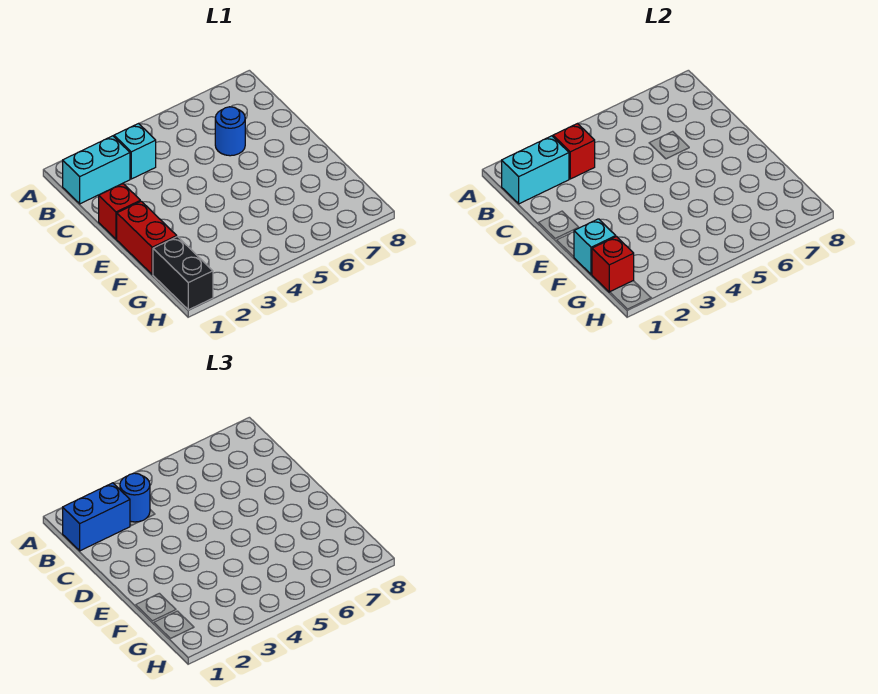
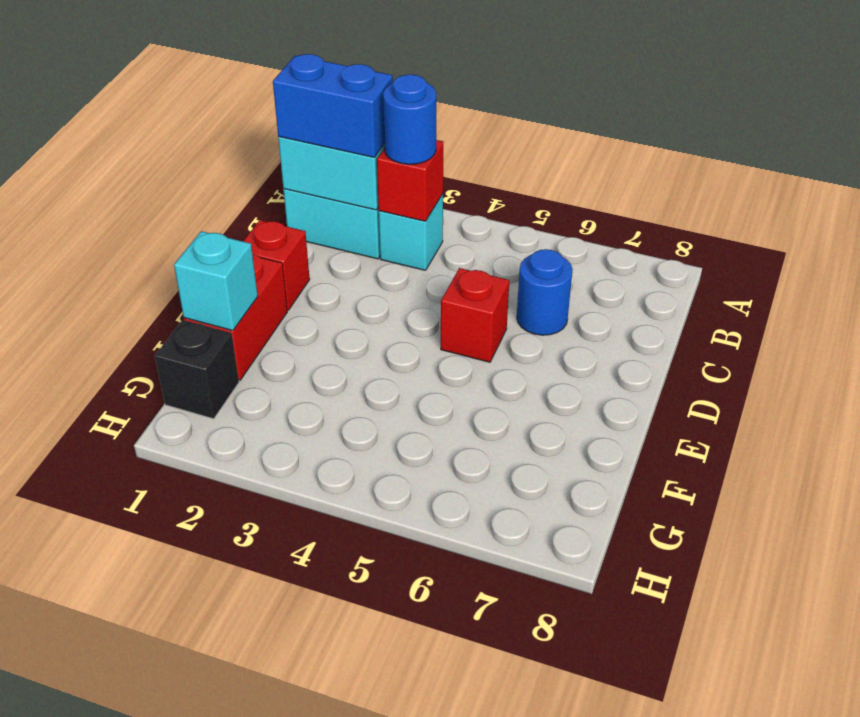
black brick G1:H1 level 1 -> black brick G1 level 1
red brick G1 level 2 -> red brick D5 level 1

